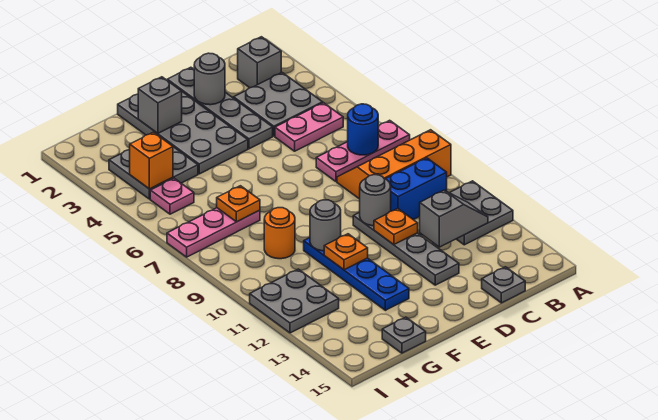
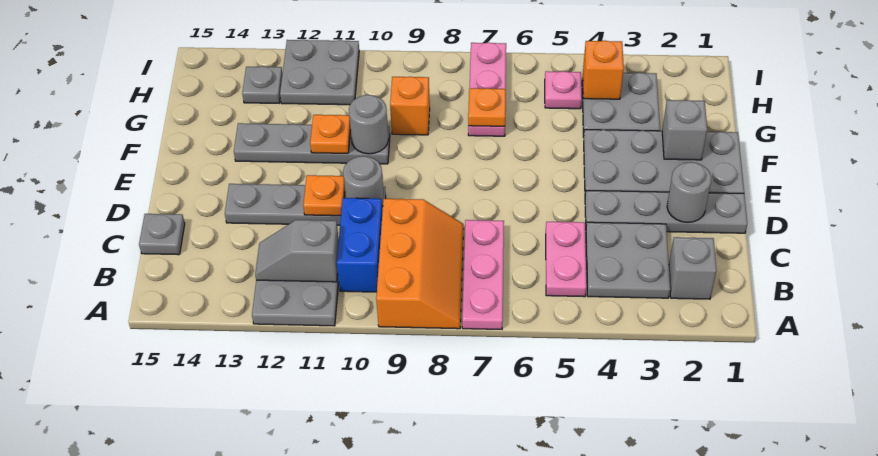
blue round brick B7 level 2 -> none
grey slope B12:C12 level 2 top C -> grey slope B11:B12 level 2 top 11
blue plate F10:F13 level 1 -> grey plate F10:F13 level 1
orange round brick G9 level 1 -> orange brick G9 level 1
grey plate G15 level 1 -> grey plate H13 level 1

